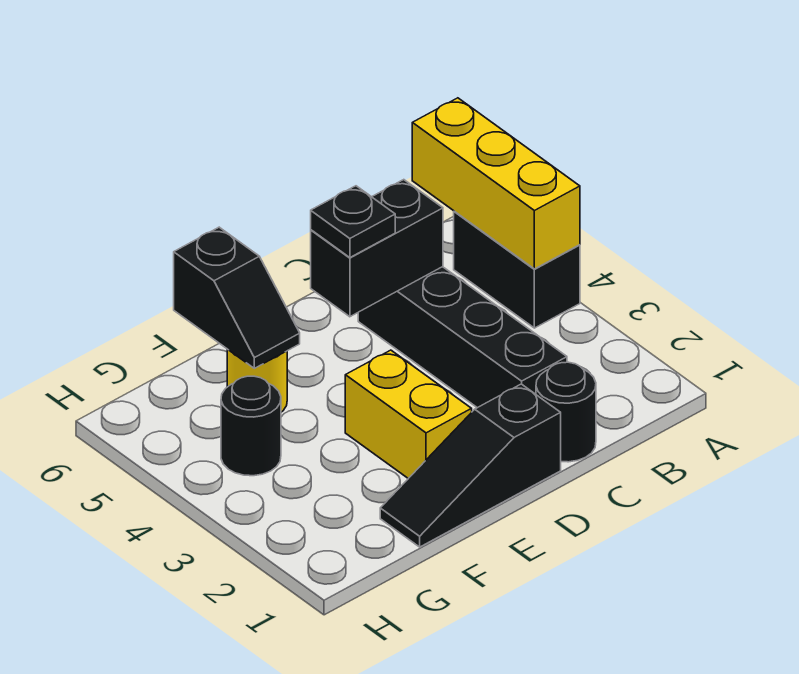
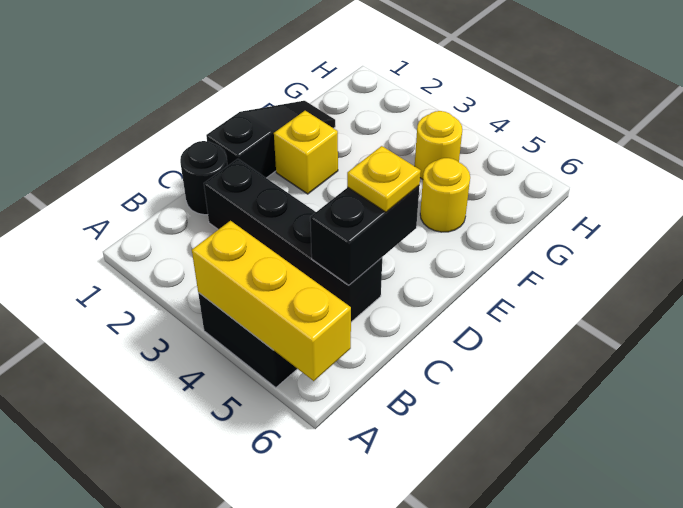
black plate D5 level 3 -> yellow plate D5 level 3
yellow brick E2:E3 level 1 -> yellow brick E2 level 1
black slope F5:F6 level 2 top 6 -> none
black round brick G4 level 1 -> yellow round brick G4 level 1

